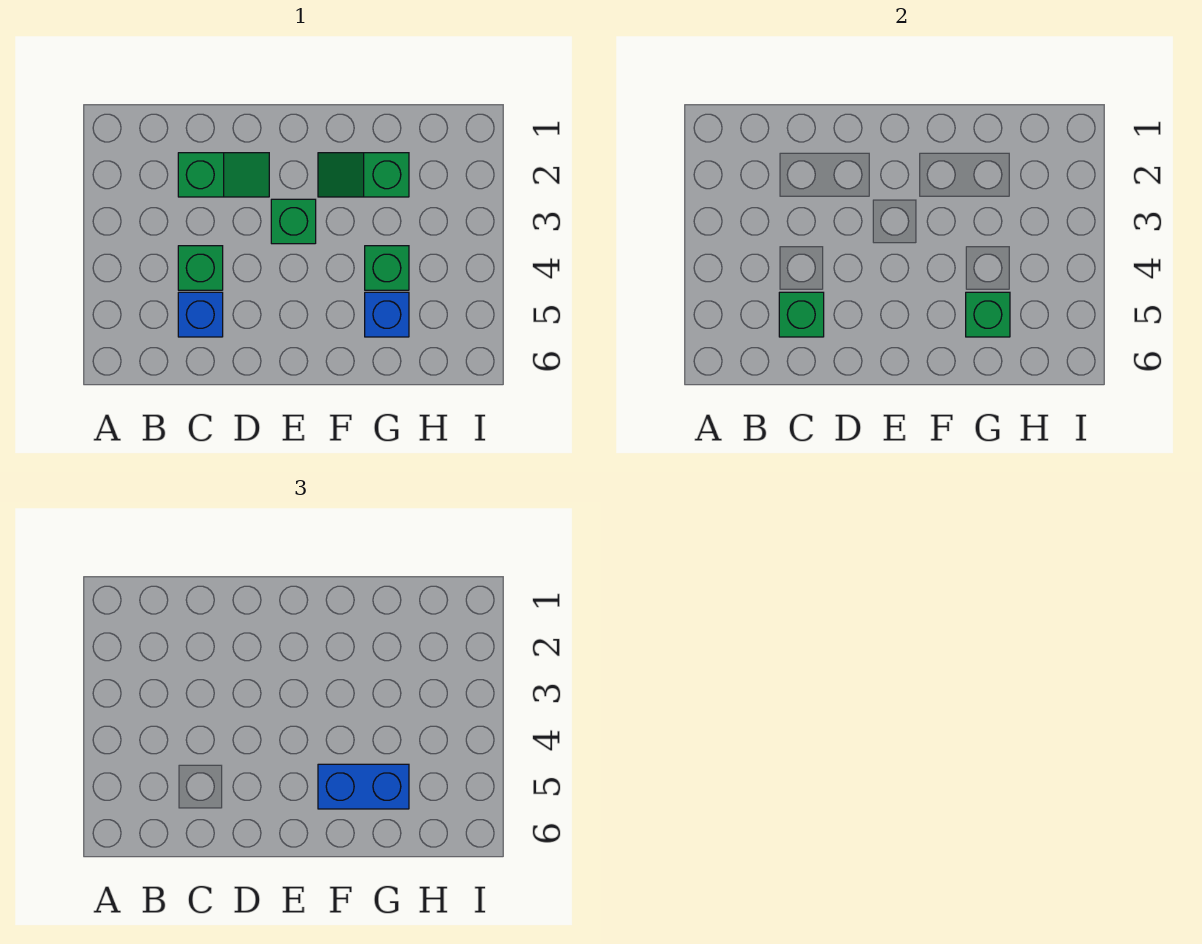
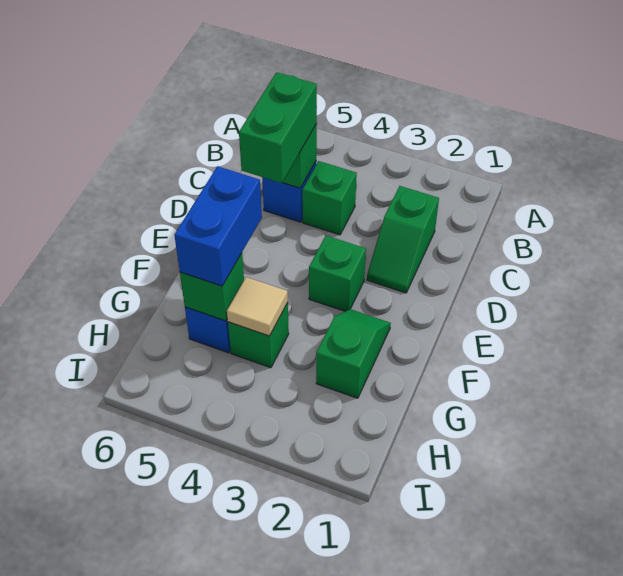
none -> green brick C5:D5 level 3
none -> tan tile G4 level 2

